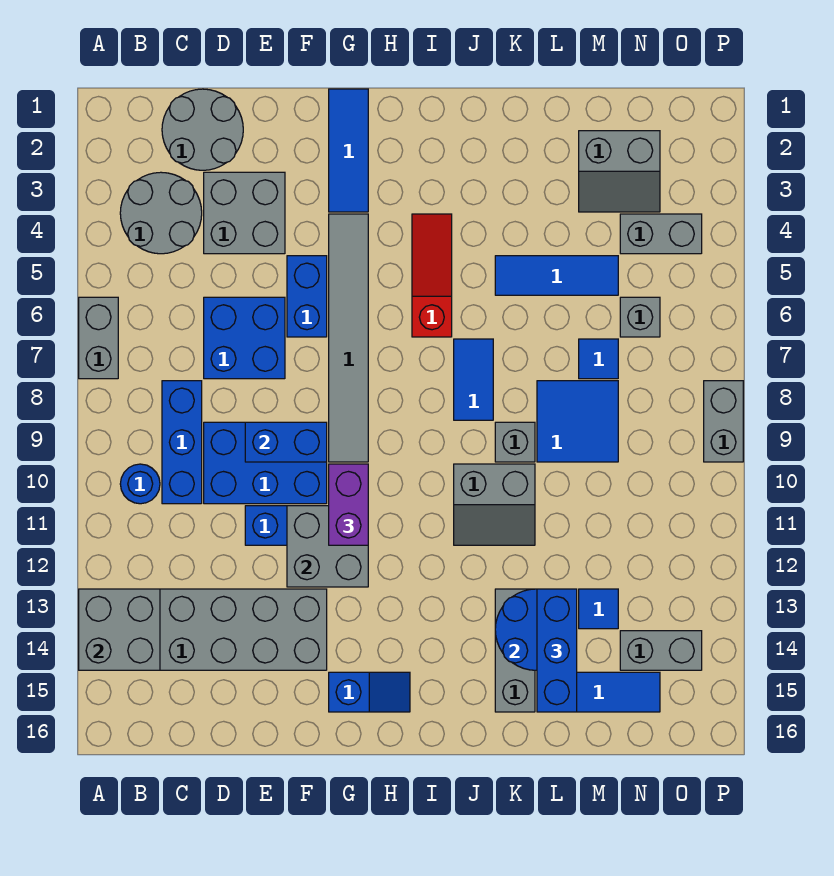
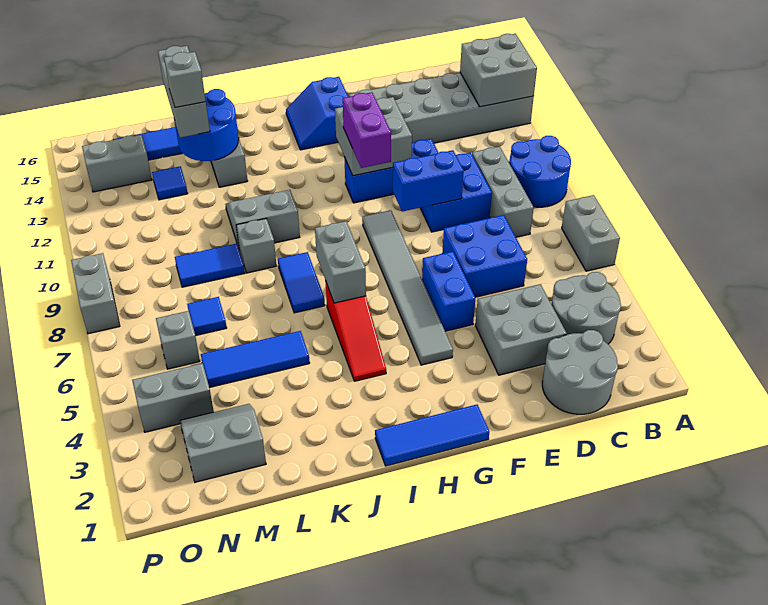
blue round brick B10 level 1 -> blue round brick A9:B10 level 1
blue brick C8:C10 level 1 -> grey brick C8:C10 level 1
blue brick D9:F10 level 1 -> blue brick D9:E10 level 1
blue tile G1:G3 level 1 -> blue tile G1:I1 level 1
blue slope G15:H15 level 1 top G -> blue slope G14:H15 level 1 top G
none -> grey brick I6:I7 level 2
blue tile L8:M9 level 1 -> blue tile L9:M9 level 1
blue brick L13:L15 level 3 -> grey brick L13:L15 level 3
none -> grey brick L13 level 4

